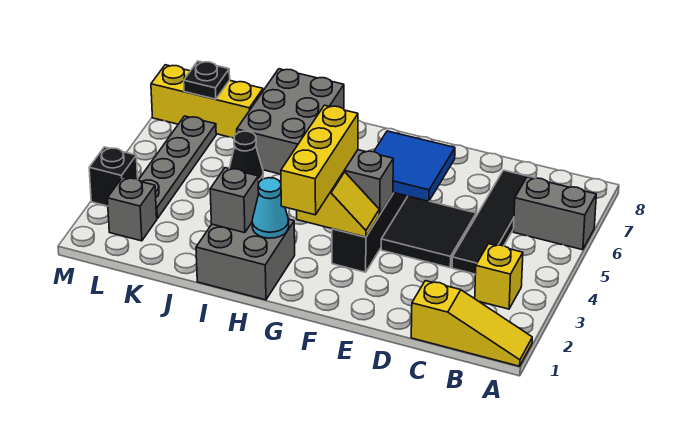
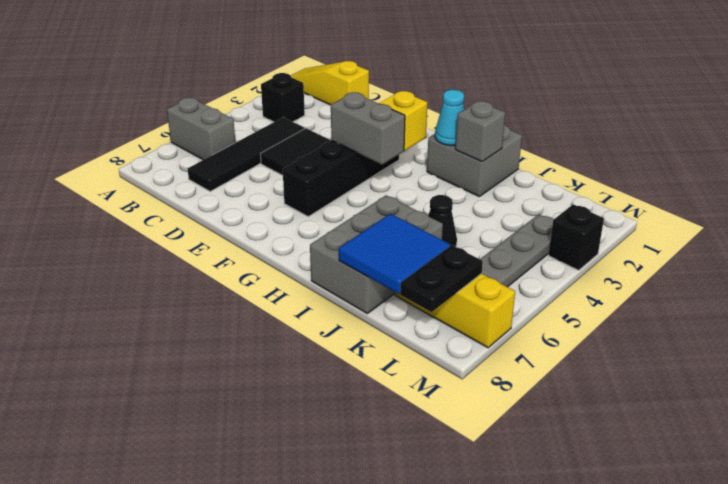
yellow brick B3 level 1 -> black brick B3 level 1
blue tile E5:F6 level 2 -> blue tile J7:K8 level 2
yellow brick G2:G4 level 3 -> none
grey brick L2 level 1 -> none
black plate L7 level 2 -> black plate L7:L8 level 2

